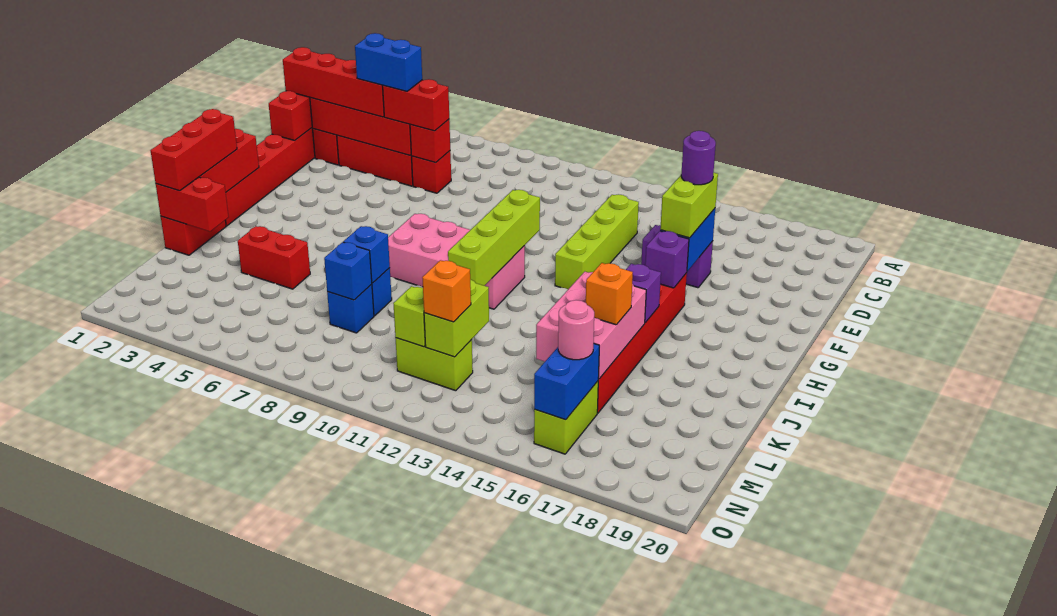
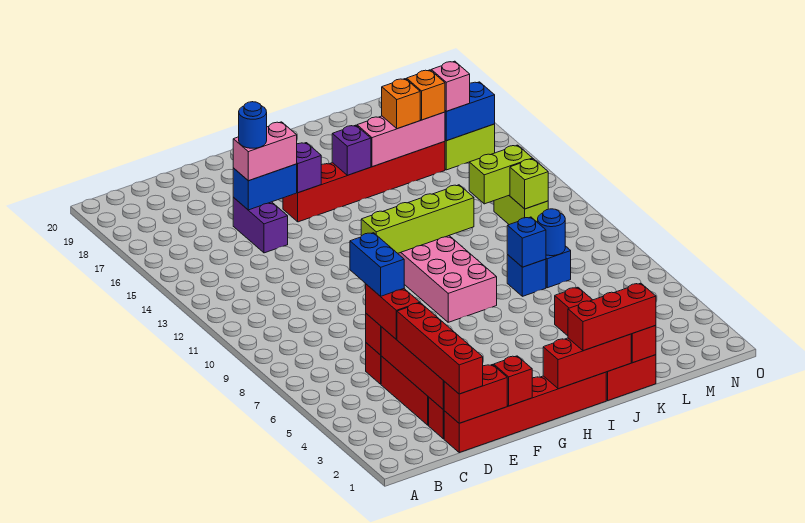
blue brick D4:D5 level 4 -> blue brick D6:D7 level 4
lime brick D13:G13 level 1 -> none
lime brick E16:F16 level 3 -> pink brick E16:F16 level 3
purple round brick E16 level 4 -> blue round brick E16 level 4
none -> red brick F1 level 2
pink brick J15:L16 level 2 -> pink brick J16:L16 level 2
blue brick L8 level 2 -> blue round brick L8 level 2
orange brick M12 level 3 -> orange brick L16 level 3
pink round brick M16 level 3 -> pink brick M16 level 3

